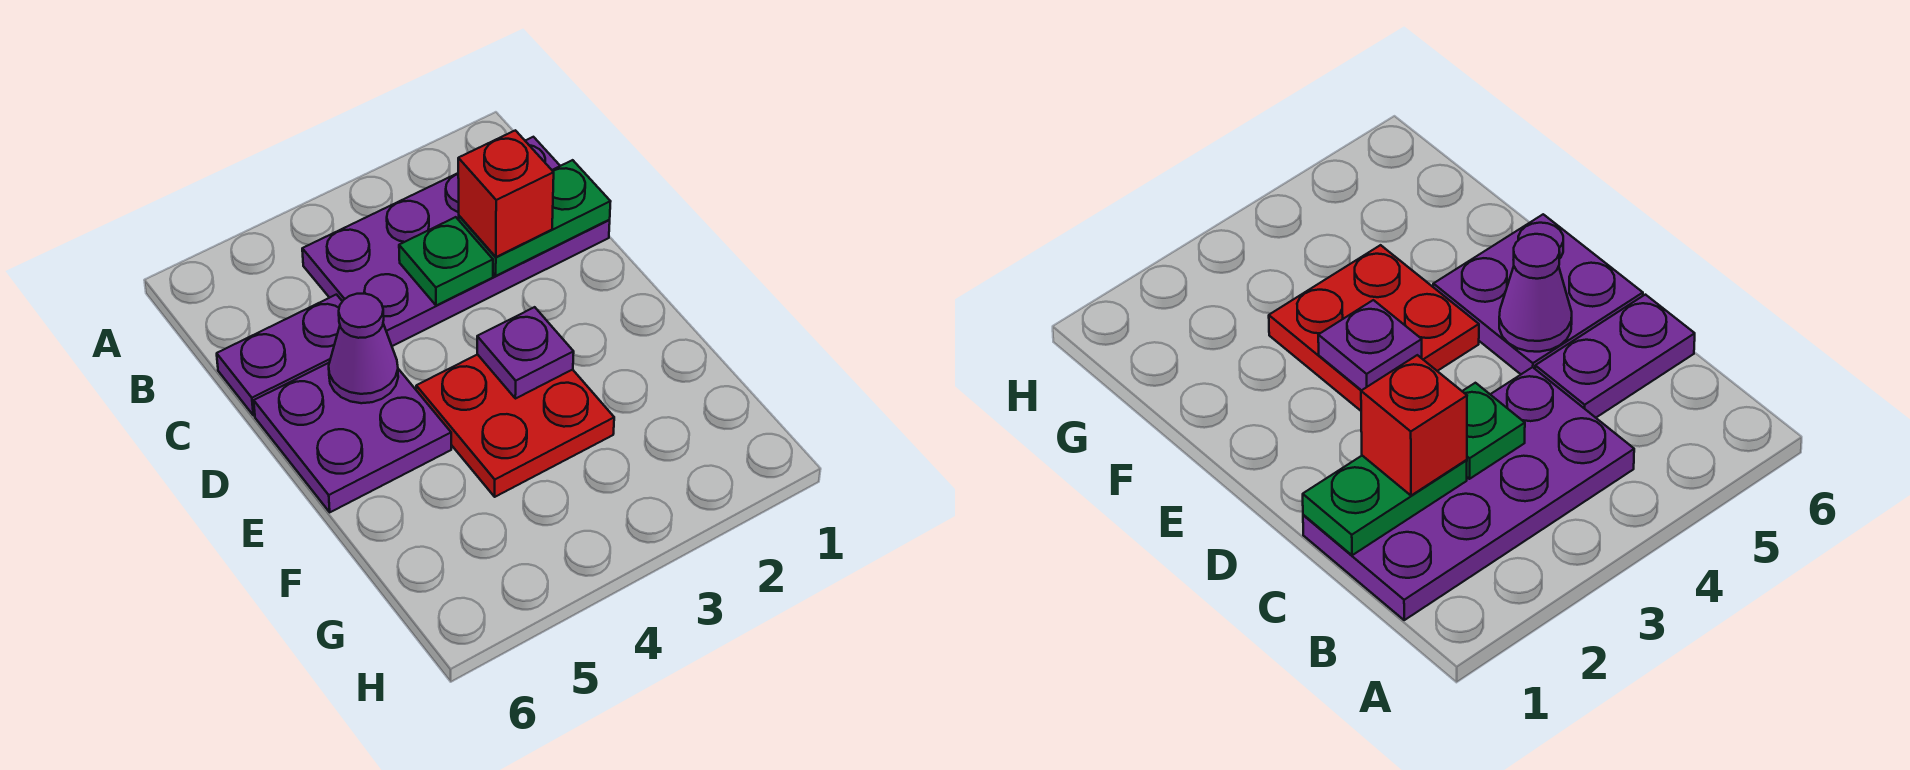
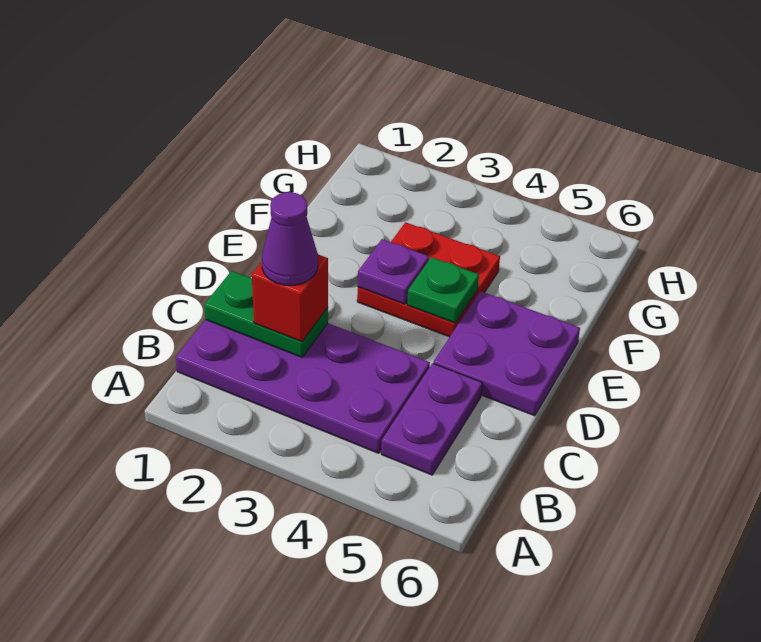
green plate C3 level 2 -> green plate E4 level 2
purple plate C5:C6 level 1 -> purple plate B5:C5 level 1
purple cone D5 level 2 -> purple cone C2 level 4

